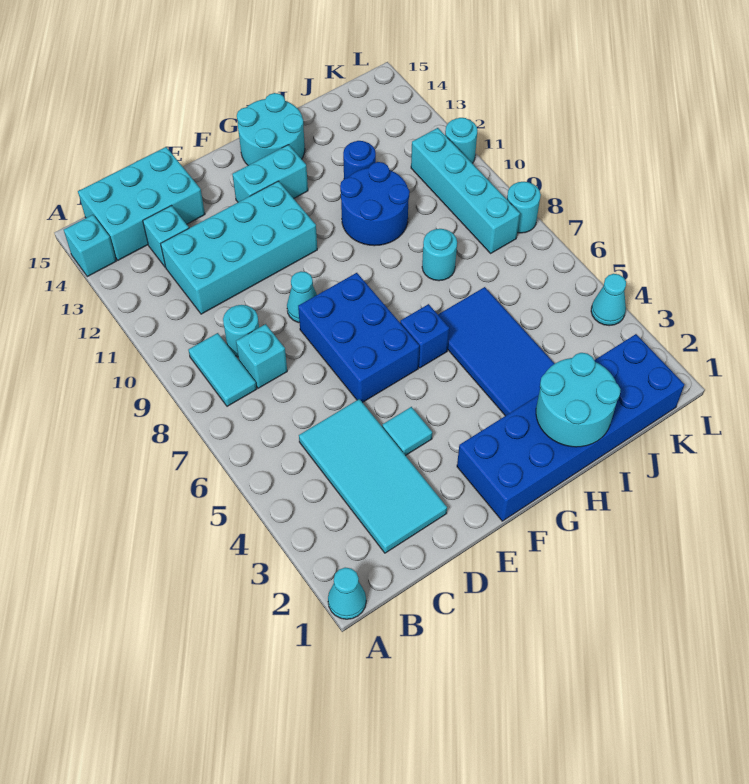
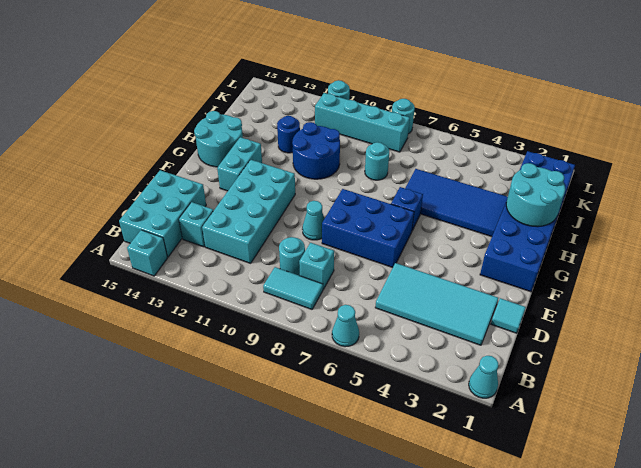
cyan tile E4 level 1 -> cyan tile D1 level 1
cyan cone L4 level 1 -> cyan cone A6 level 1

